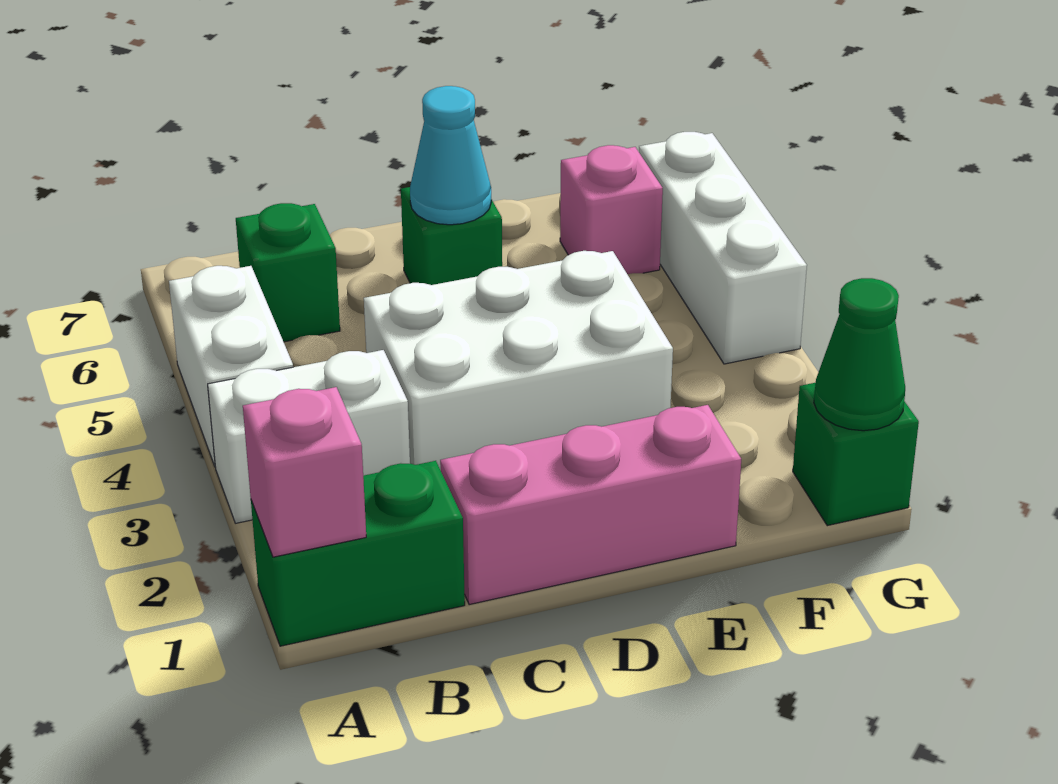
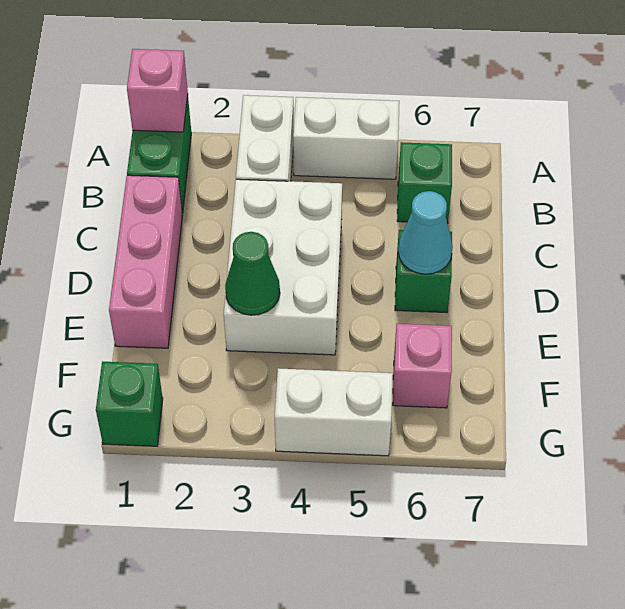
green cone G1 level 2 -> green cone E3 level 2
white brick G4:G6 level 1 -> white brick G4:G5 level 1

